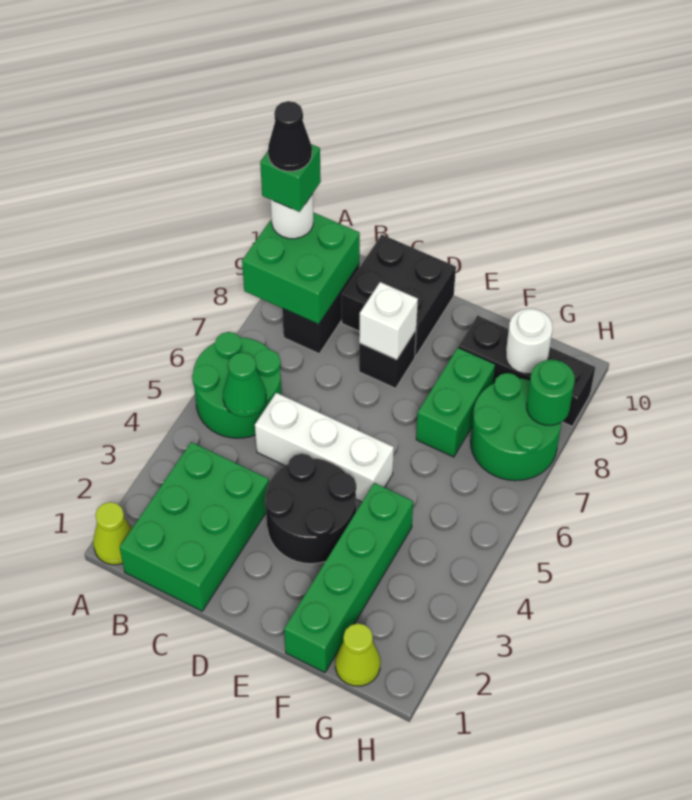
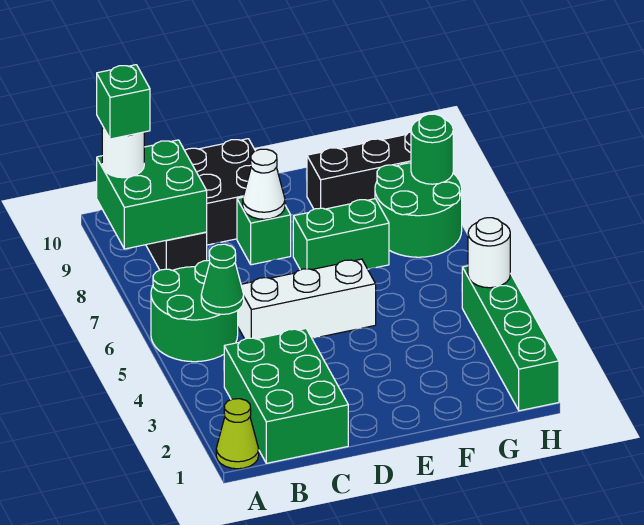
black cone A9 level 5 -> none
black round brick D3:E4 level 1 -> none
black brick D8 level 1 -> green brick D8 level 1
white brick D8 level 2 -> white cone D8 level 2
green brick F1:F4 level 1 -> green brick H1:H4 level 1
green brick F7:F8 level 1 -> green brick E7:F7 level 1
lime cone G1 level 1 -> none
white round brick G9 level 2 -> white round brick H4 level 2

